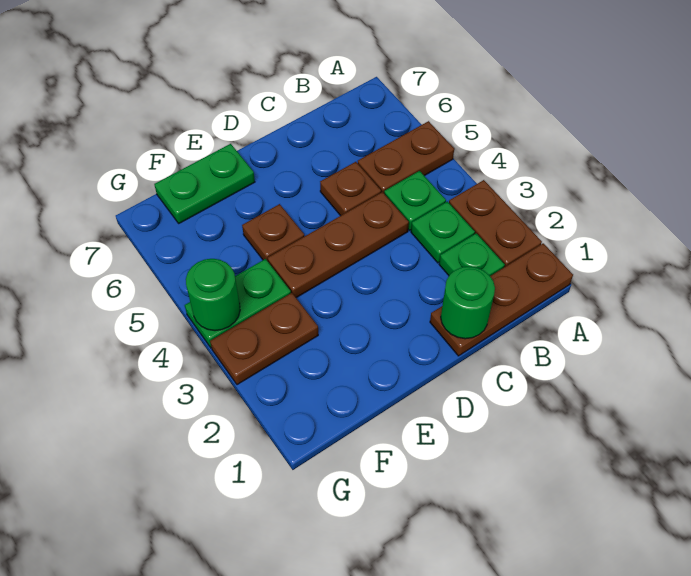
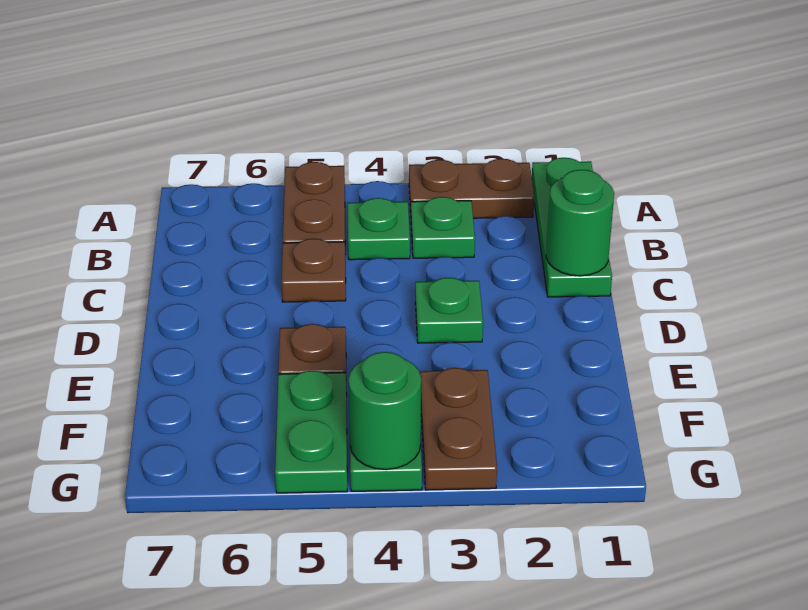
brown plate A1:C1 level 1 -> green plate A1:C1 level 1
green plate B2 level 1 -> green plate D3 level 1
brown plate C4:E4 level 1 -> none
green plate E7:F7 level 1 -> green plate F5:G5 level 1

